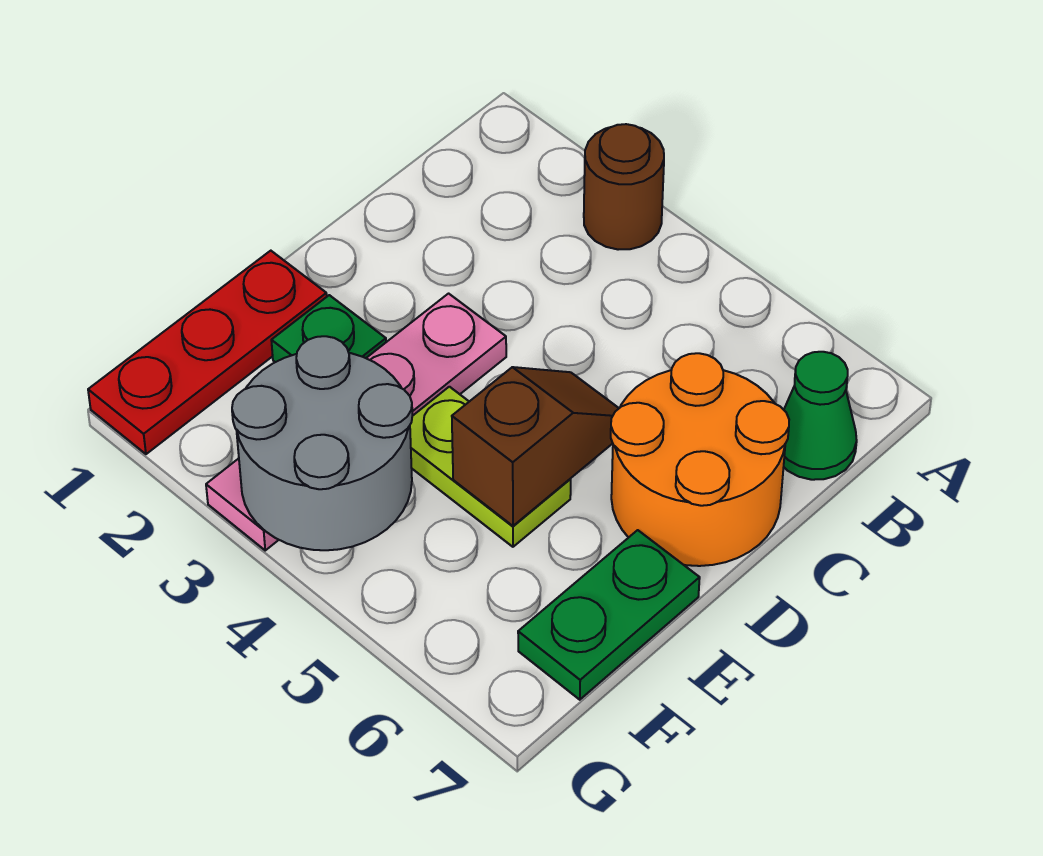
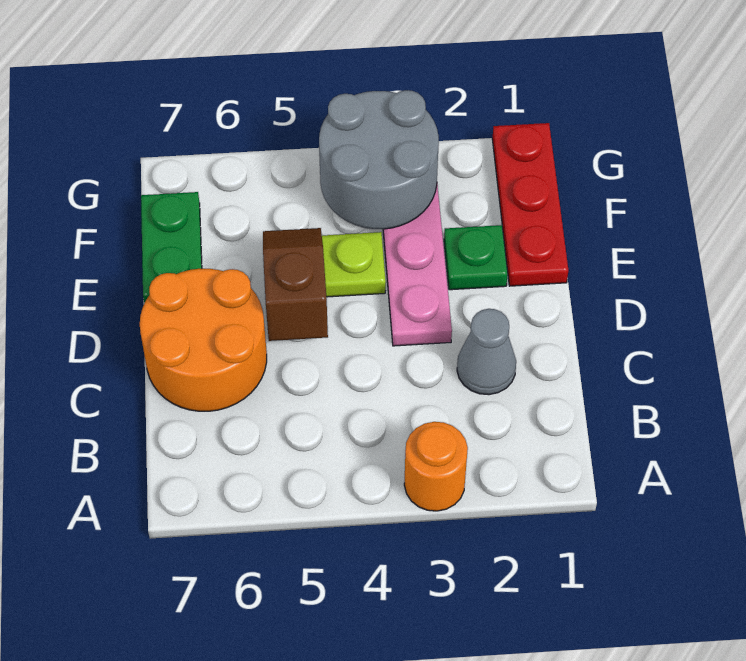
brown round brick A3 level 1 -> orange round brick A3 level 1
green cone B7 level 1 -> none
none -> grey cone C2 level 1
brown slope D5:E5 level 2 top E -> brown slope D5:E5 level 2 top D

